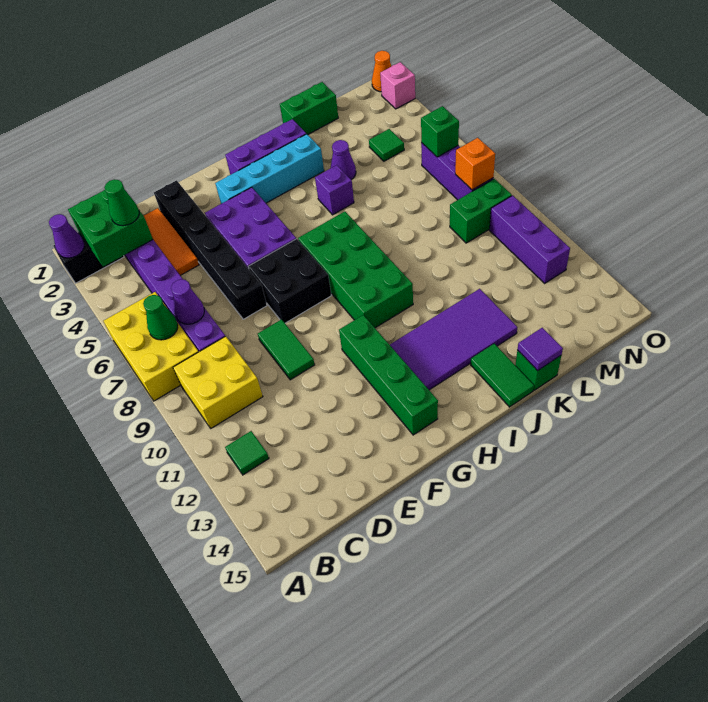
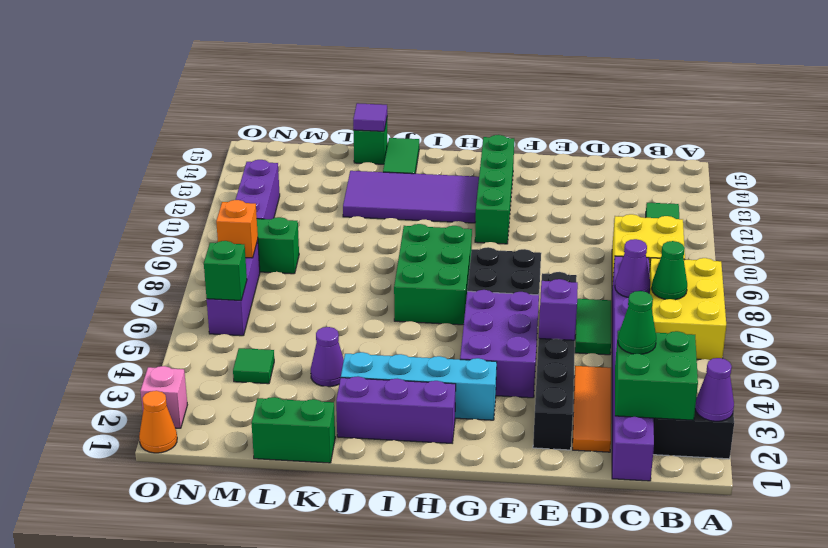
green tile E9:E10 level 1 -> green tile D6:D7 level 1
green brick H7:I10 level 1 -> green brick H7:I9 level 1
purple brick J5 level 1 -> purple brick E5 level 2

